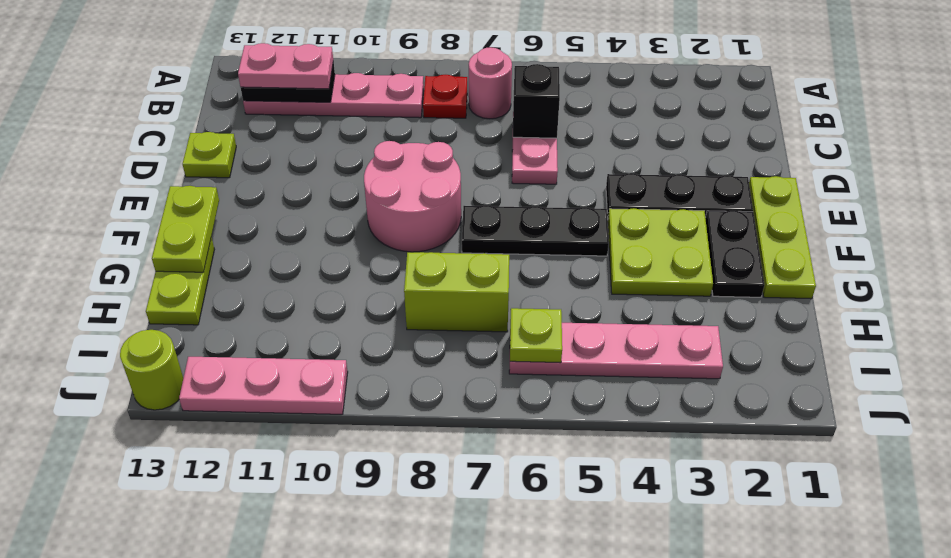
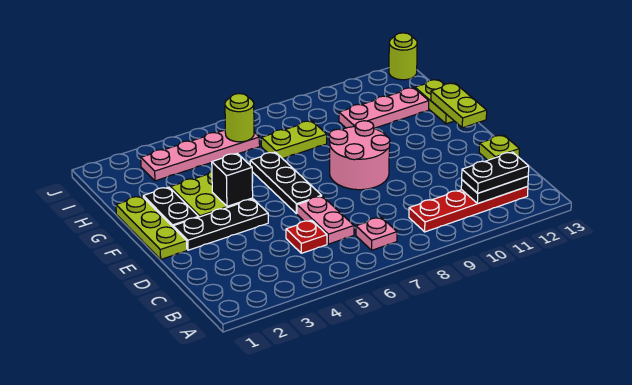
pink round brick B7 level 1 -> pink plate B7 level 1
red plate B8 level 1 -> red plate C5 level 1
pink plate B9:B12 level 1 -> red plate B9:B12 level 1
pink plate B11:B12 level 3 -> black plate B11:B12 level 3
black brick C6 level 2 -> black brick F4 level 2
black plate F5:F7 level 1 -> black plate E6:G6 level 1
lime brick H7:H8 level 1 -> lime plate H7:H8 level 1
lime plate I6 level 2 -> lime round brick I6 level 2
pink plate J10:J12 level 1 -> pink plate H10:H12 level 1

